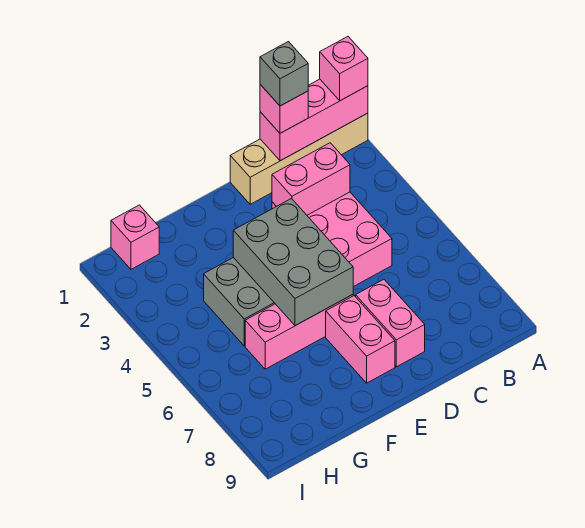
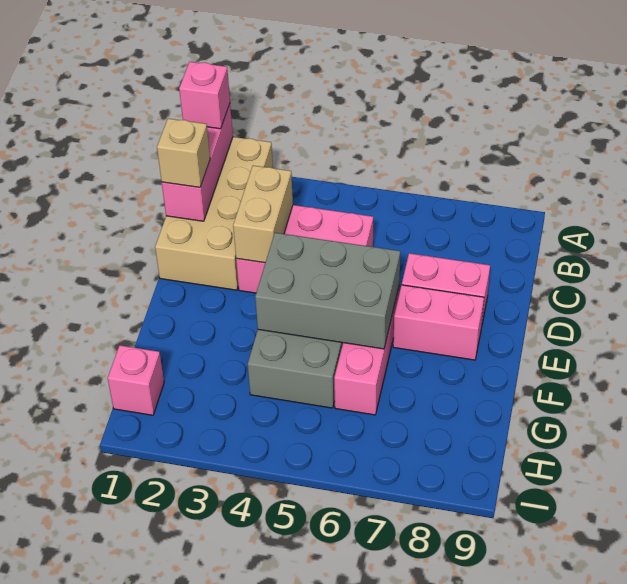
tan brick A1:D1 level 1 -> tan brick A1:D2 level 1
pink brick C1 level 3 -> tan brick C1 level 3
grey brick C1 level 4 -> none
pink brick C3:D3 level 2 -> tan brick C3:D3 level 2

